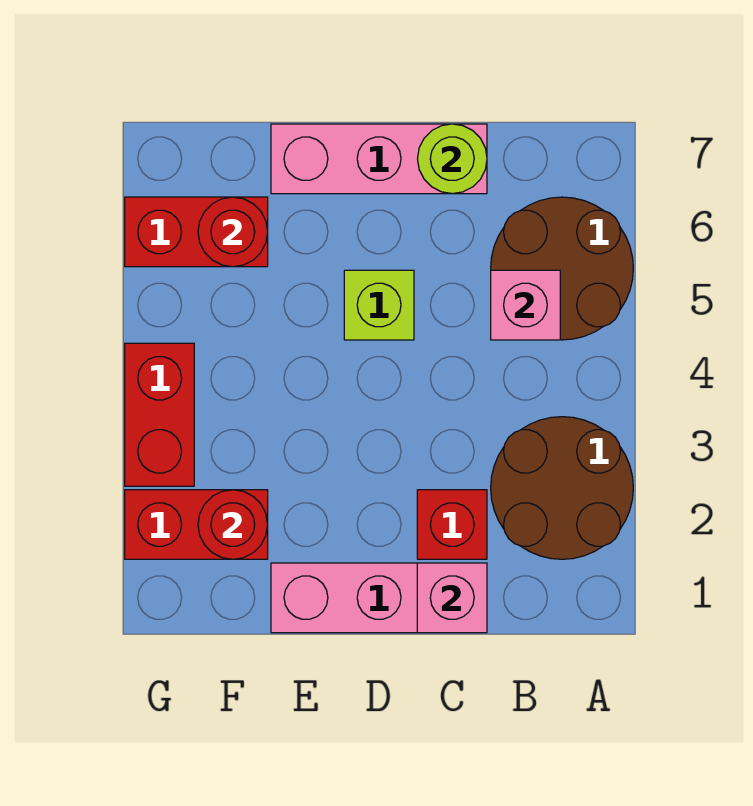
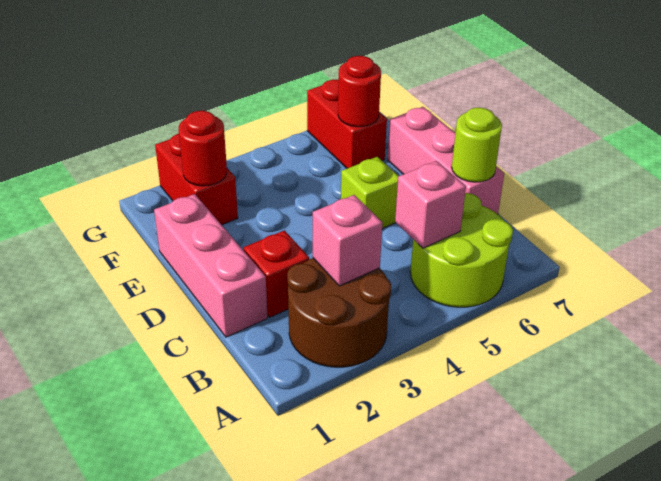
brown round brick A5:B6 level 1 -> lime round brick A5:B6 level 1
pink brick C1 level 2 -> pink brick B3 level 2
red brick G3:G4 level 1 -> none

